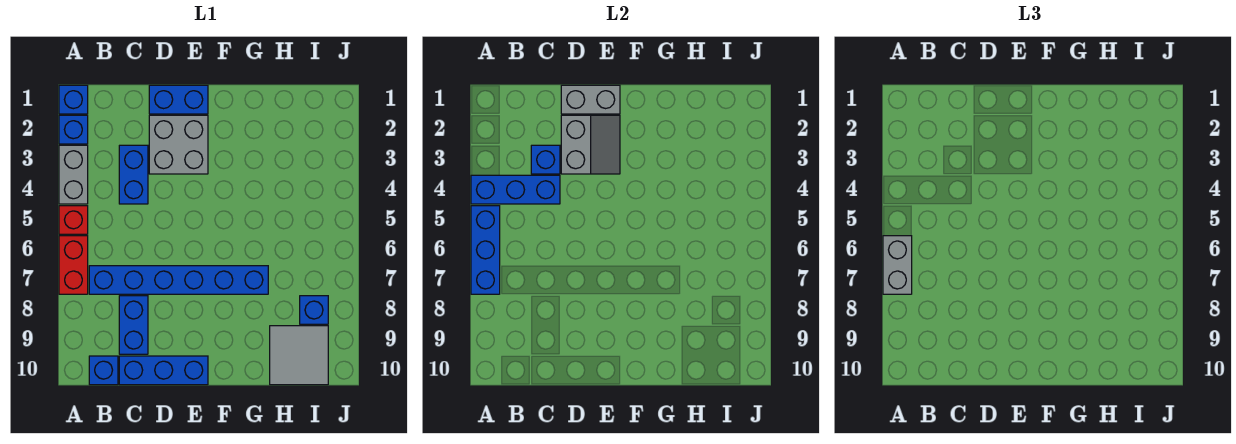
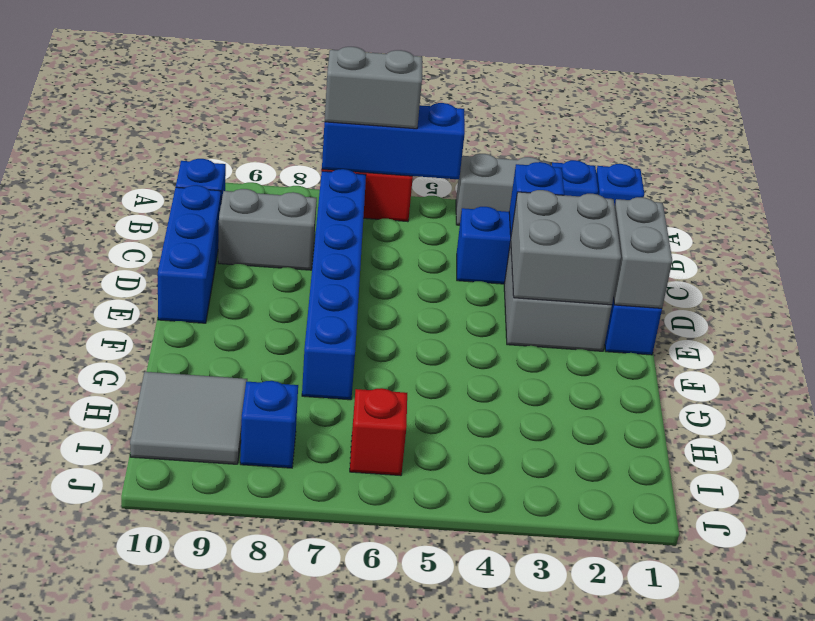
blue brick A4:C4 level 2 -> none
red brick A5 level 1 -> red brick I6 level 1
blue brick C8:C9 level 1 -> grey brick C8:C9 level 1
grey slope D2:E3 level 2 top D -> grey brick D2:E3 level 2

